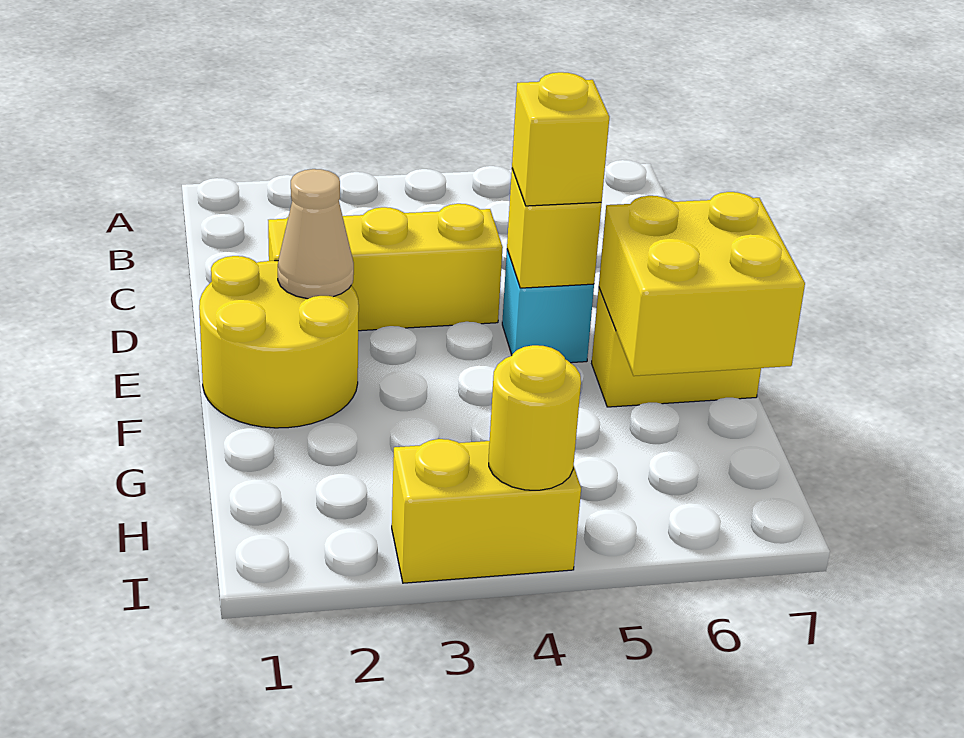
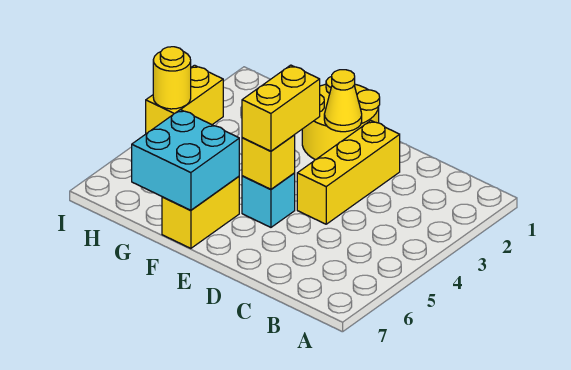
tan cone E2 level 2 -> yellow cone E2 level 2
yellow brick E5 level 3 -> yellow brick E4:E5 level 3
yellow brick F6:G7 level 2 -> cyan brick F6:G7 level 2

